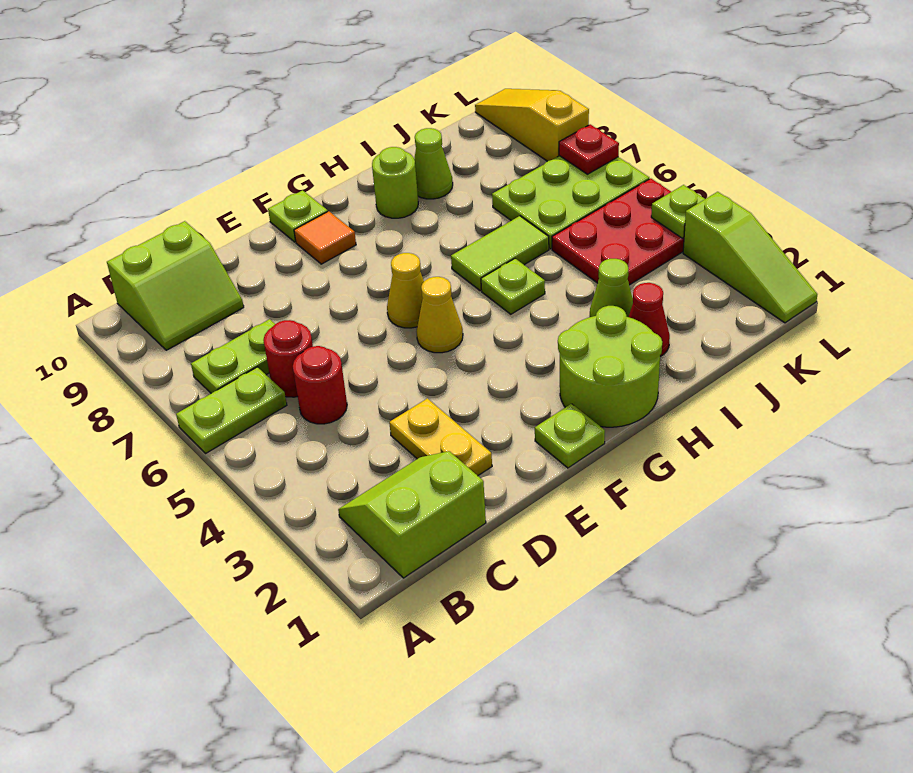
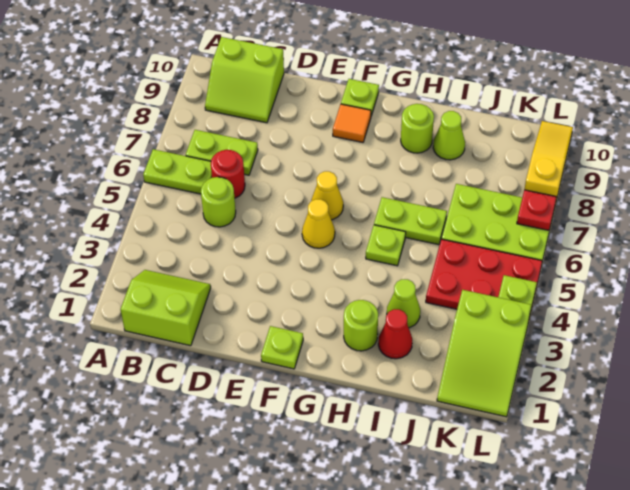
red round brick C5 level 1 -> lime round brick C5 level 1
yellow plate D2:D3 level 1 -> none
lime round brick G1:H2 level 1 -> lime round brick H2 level 1
lime tile H6:I6 level 1 -> lime plate H6:I6 level 1
lime slope L1:L3 level 1 top 3 -> lime slope K1:L3 level 1 top 3

